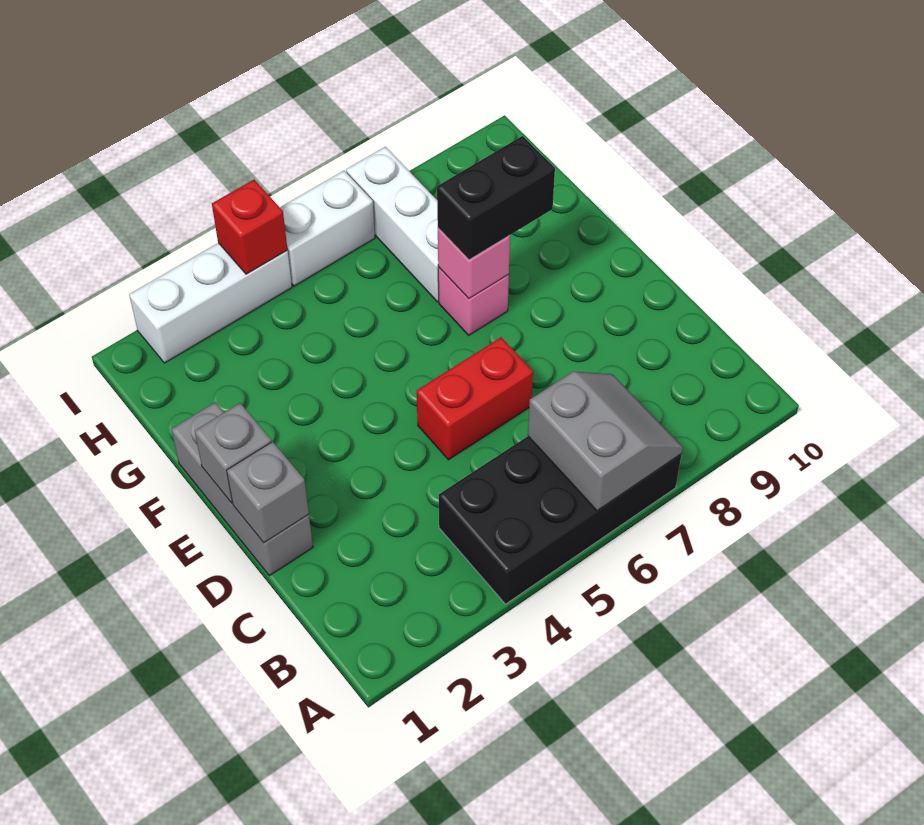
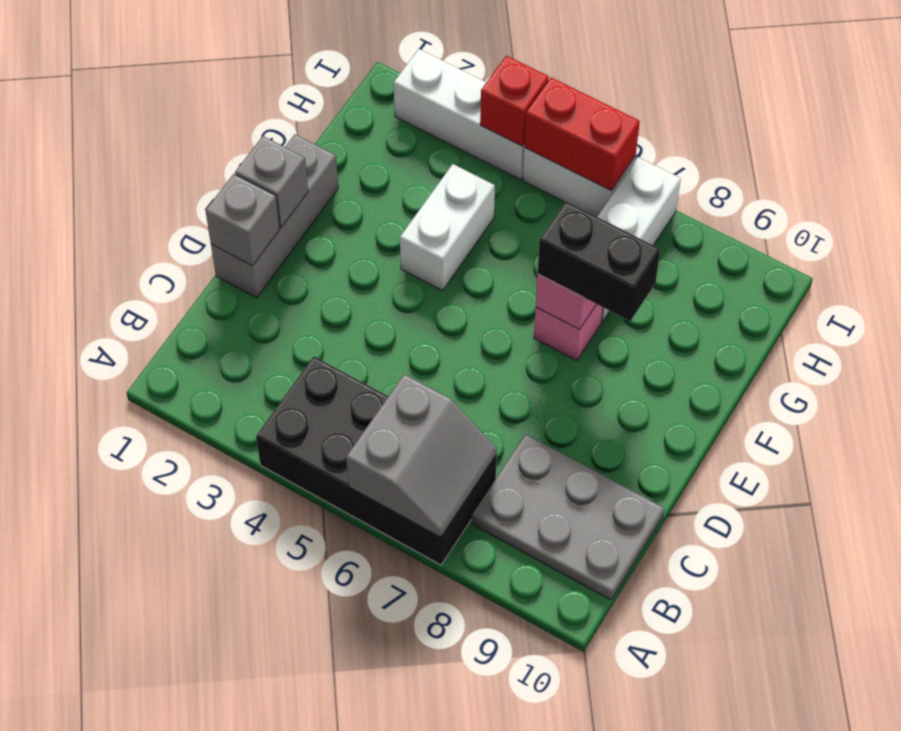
none -> grey plate B8:C10 level 1
red brick D5:D6 level 1 -> red brick I5:I6 level 2
none -> white brick F4:G4 level 1

